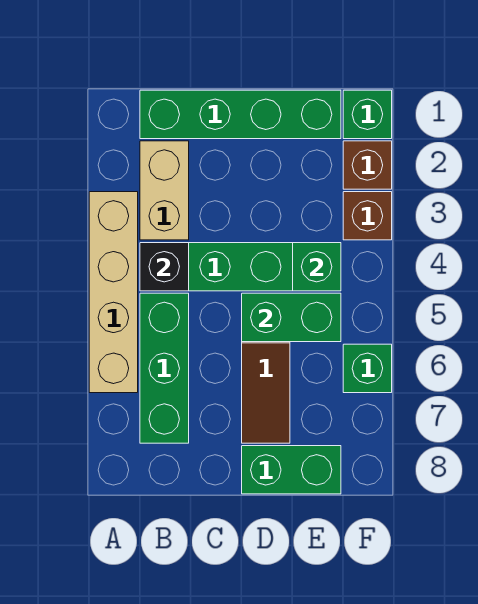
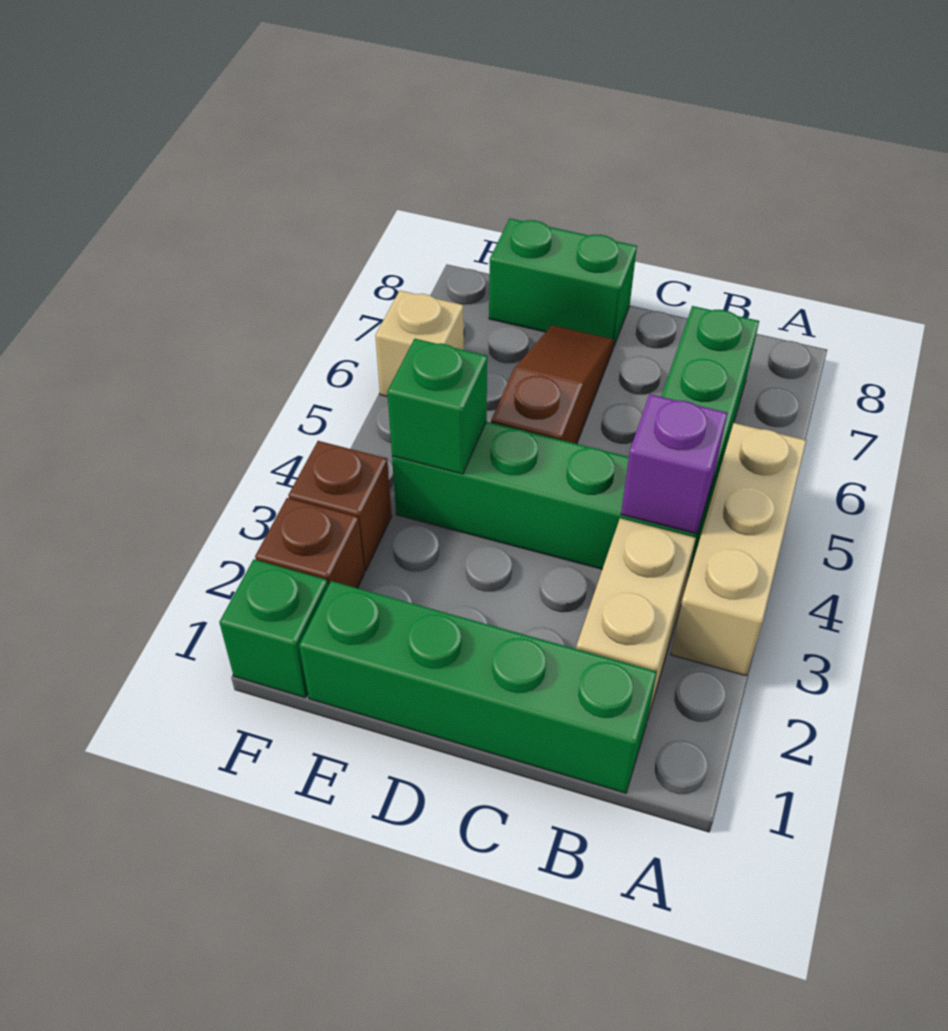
tan brick A3:A6 level 1 -> tan brick A3:A5 level 1
black brick B4 level 2 -> purple brick B4 level 2
green brick D5:E5 level 2 -> none
green brick F6 level 1 -> tan brick F6 level 1

